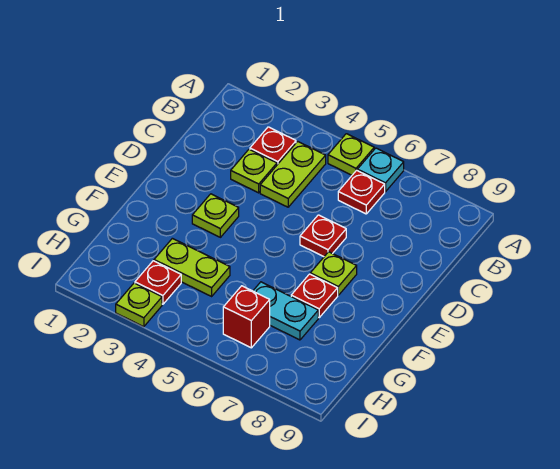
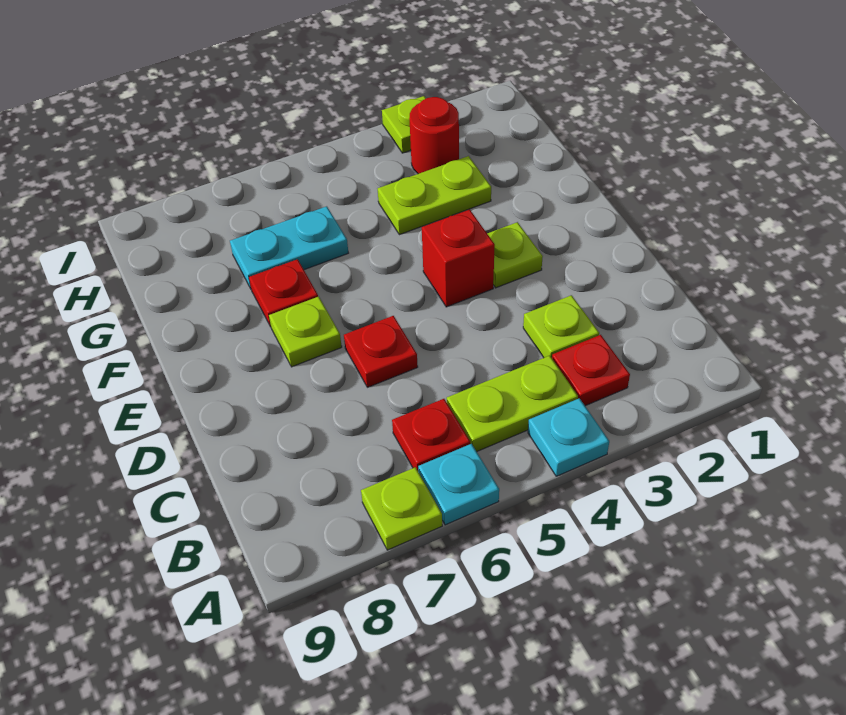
none -> cyan plate A4 level 1
lime plate A5 level 1 -> lime plate A7 level 1
lime plate B4:C4 level 1 -> lime plate B4:B5 level 1
red plate H3 level 1 -> red round brick H3 level 1
red brick H6 level 1 -> red brick E4 level 1

